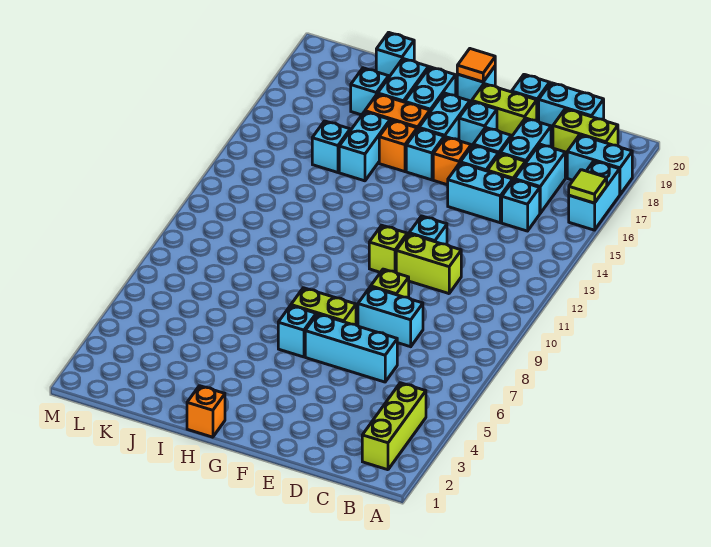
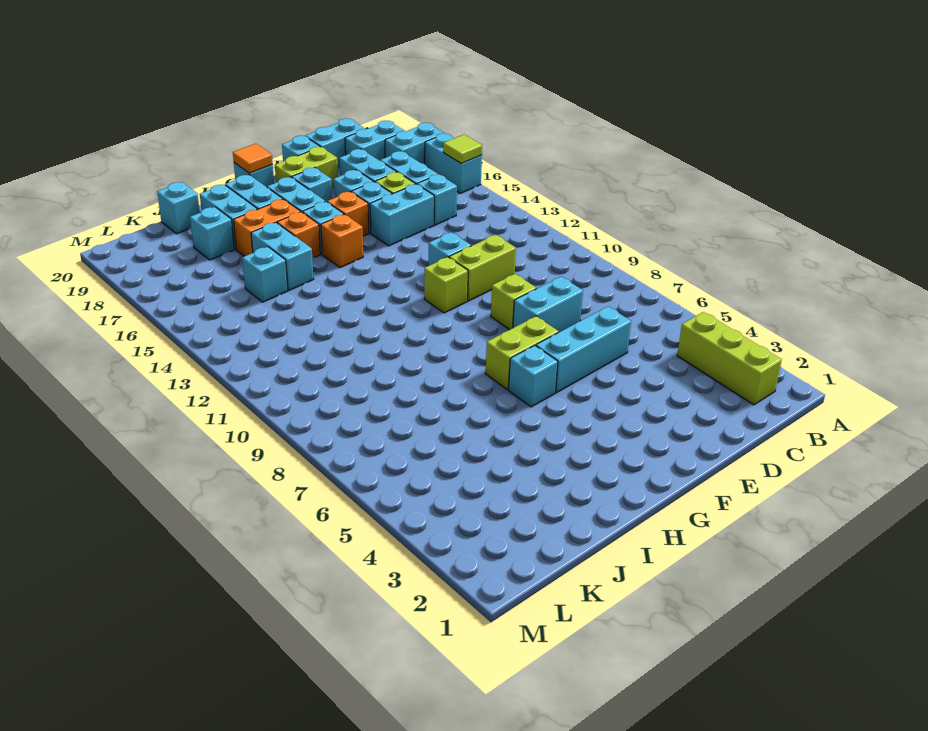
lime brick B19:C19 level 1 -> cyan brick B19:C19 level 1
orange brick H1 level 1 -> orange brick G15 level 1

